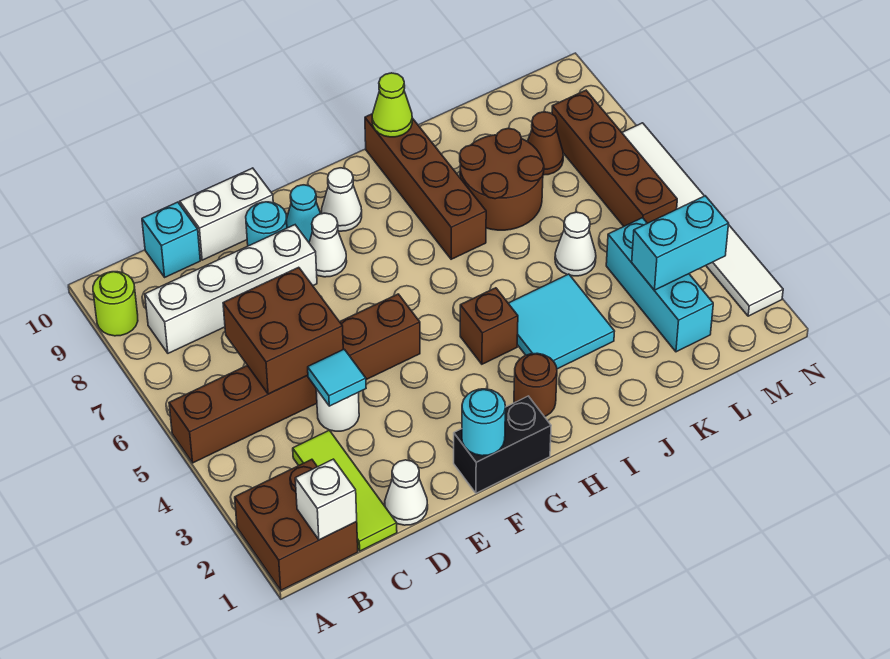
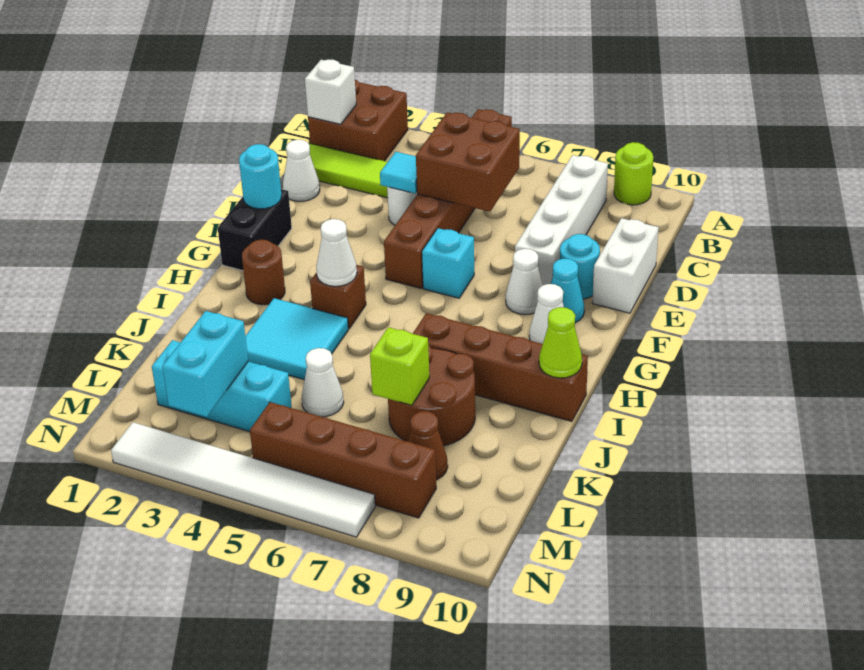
cyan brick C10 level 1 -> cyan brick F6 level 1
none -> white cone H4 level 2
none -> lime brick K7 level 2

